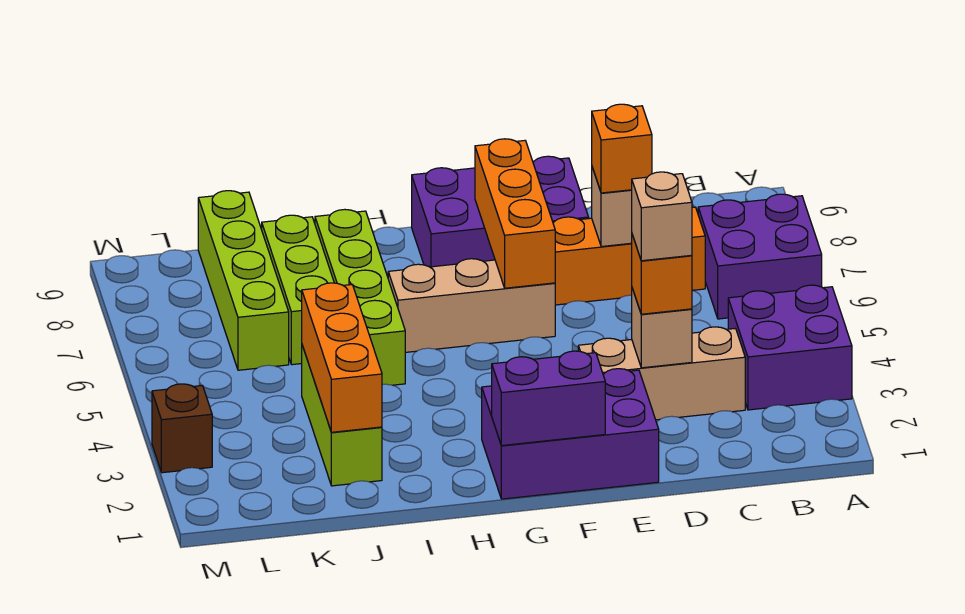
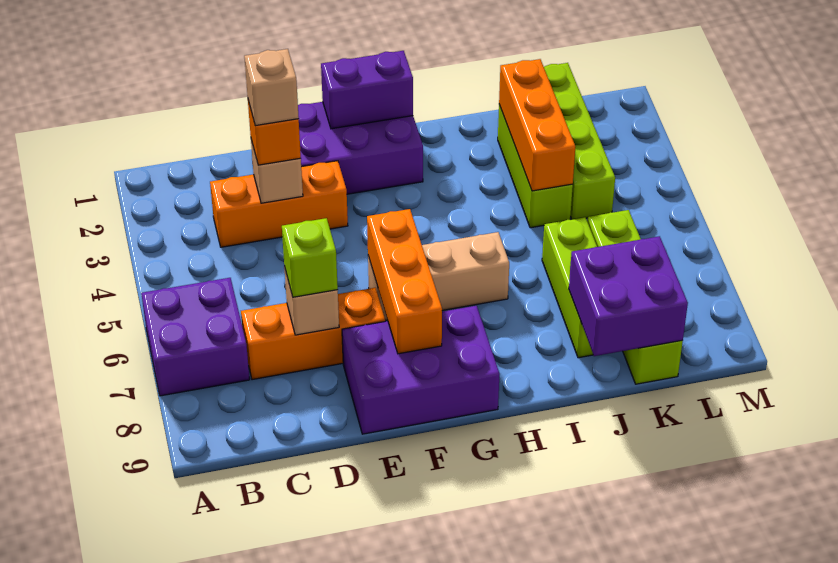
purple brick A3:B4 level 1 -> purple brick J8:K9 level 2
tan brick C3:E3 level 1 -> orange brick C3:E3 level 1
orange brick D7 level 3 -> lime brick D7 level 3
lime brick I5:I8 level 1 -> lime brick K1:K4 level 1
brown brick M3 level 1 -> none

